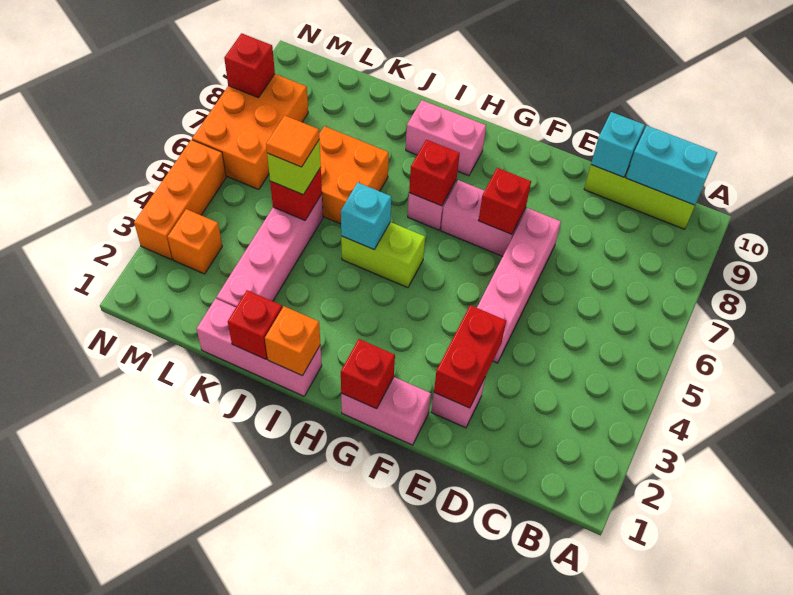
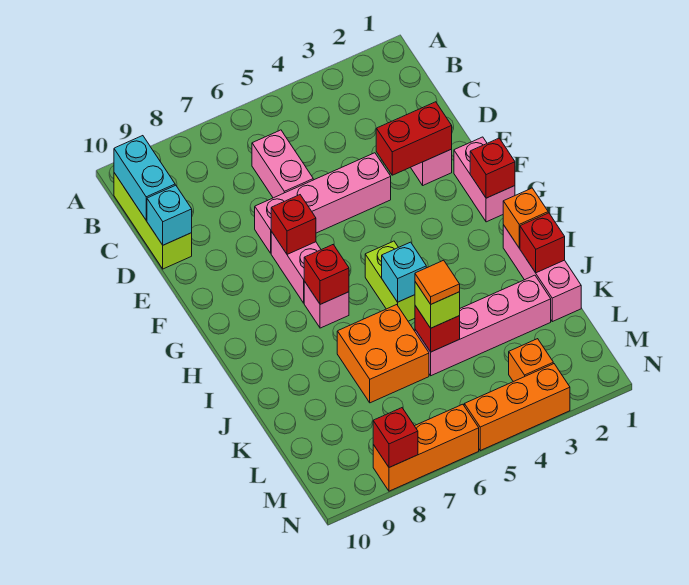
pink brick H9:I9 level 1 -> pink brick C6:D6 level 1
orange brick M6:N8 level 1 -> orange brick N6:N8 level 1

